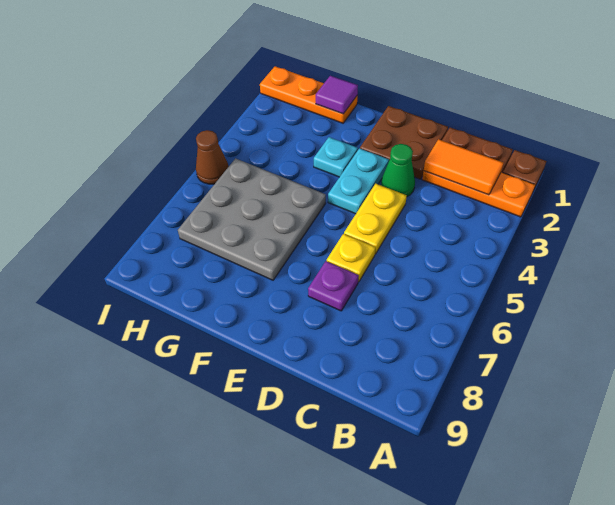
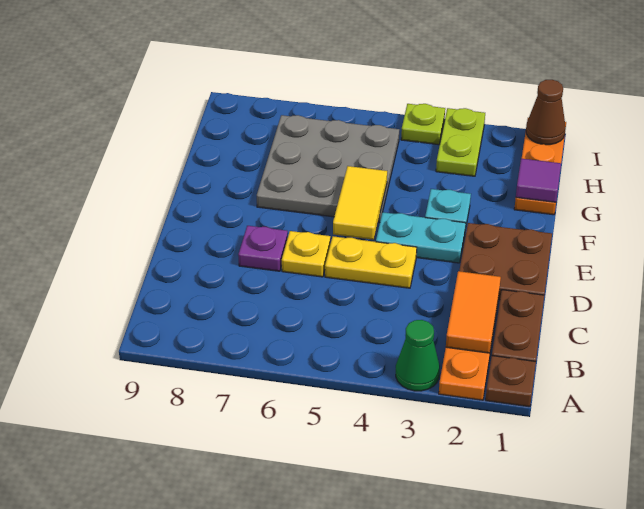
green cone D3 level 1 -> green cone A3 level 1
none -> yellow tile E5:F5 level 2
none -> lime plate H3:I3 level 1
none -> lime plate I4 level 1
brown cone I5 level 1 -> brown cone I1 level 2

